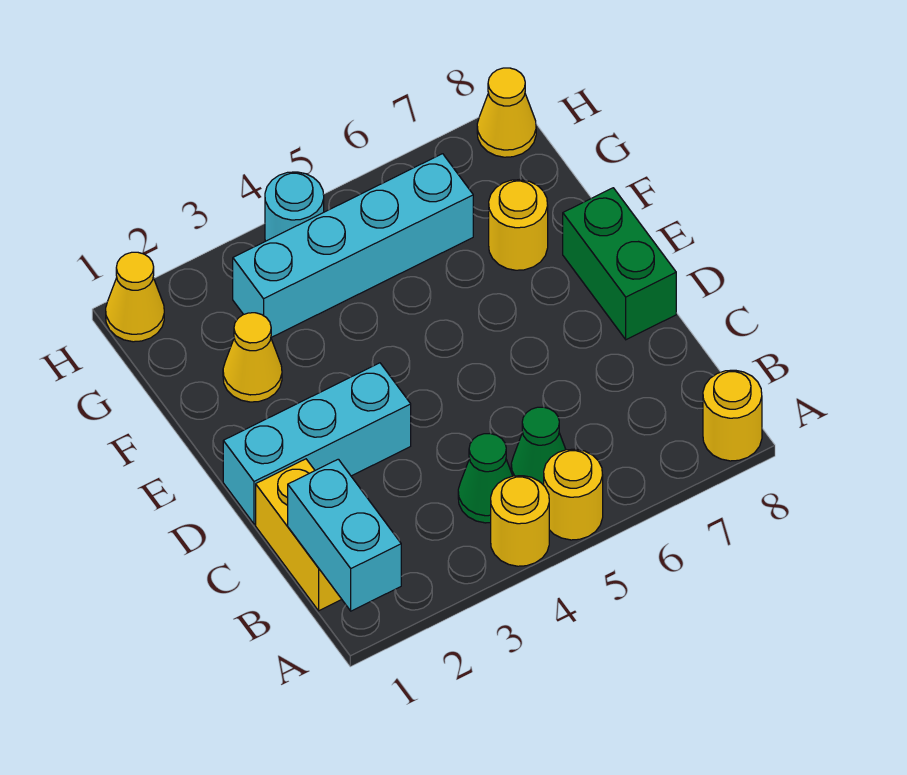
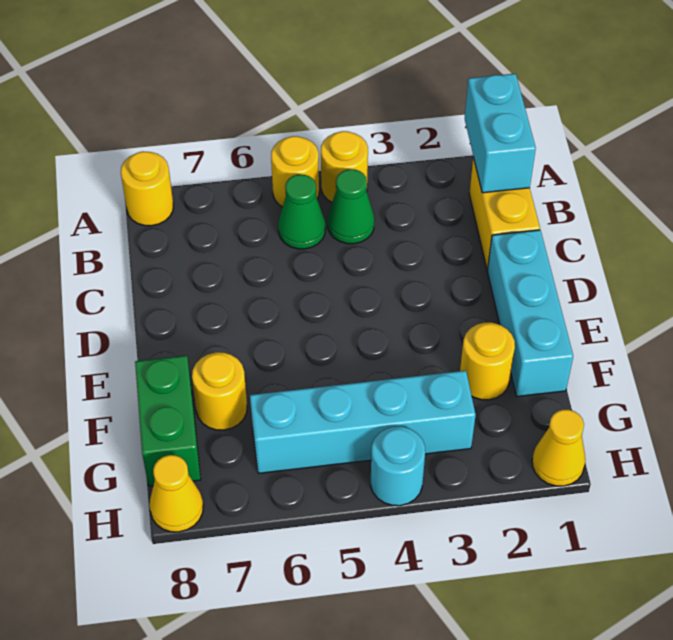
cyan brick D1:D3 level 1 -> cyan brick D1:F1 level 1
green brick D8:E8 level 1 -> green brick F8:G8 level 1
yellow cone F2 level 1 -> yellow round brick F2 level 1

